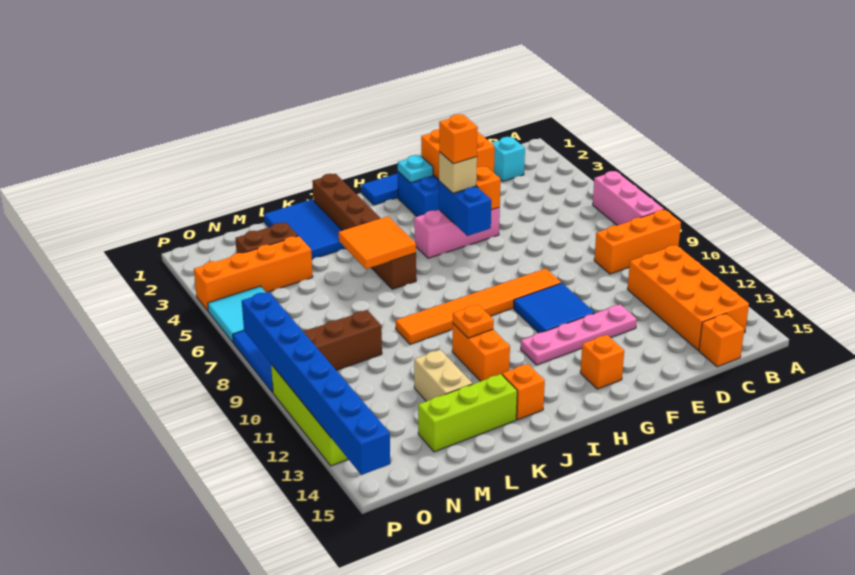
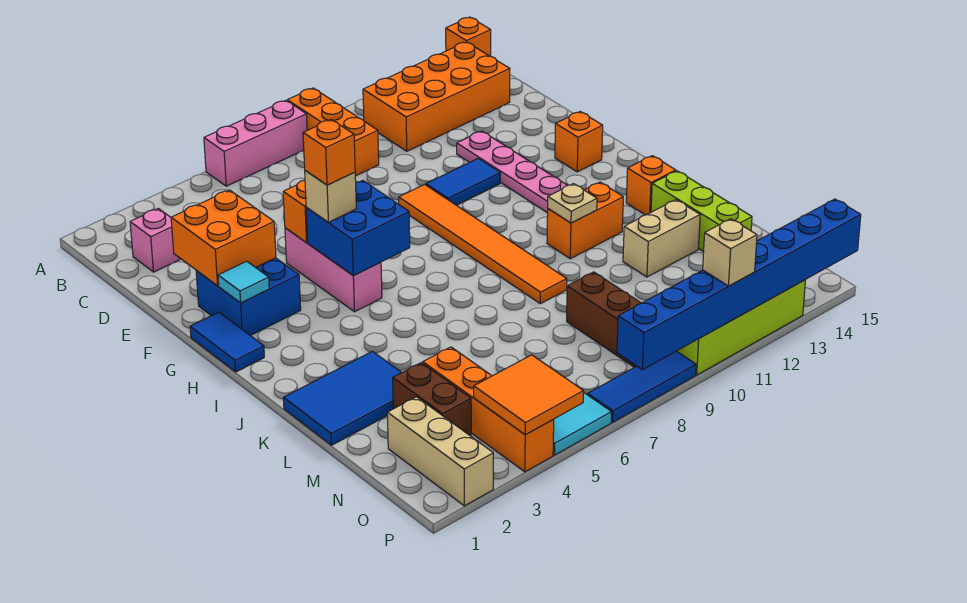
cyan brick C2 level 1 -> pink brick C2 level 1
orange brick C15 level 1 -> orange brick A15 level 1
blue tile F10:G11 level 1 -> blue tile F10:F11 level 1
cyan plate G2 level 2 -> cyan tile G2 level 2
blue brick G5:G6 level 2 -> blue brick G5:H6 level 2
brown brick J1:J6 level 1 -> none
orange tile J5:K6 level 2 -> orange tile O4:P5 level 2
orange plate J11 level 2 -> tan plate J11 level 2
none -> tan brick N2:P2 level 1
none -> tan brick P11 level 3

